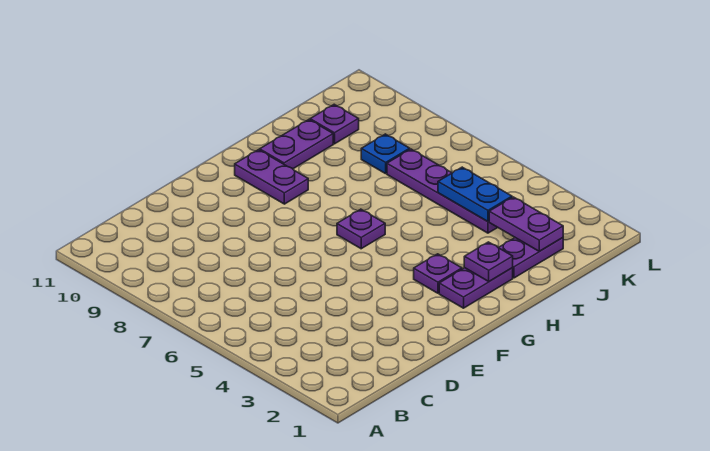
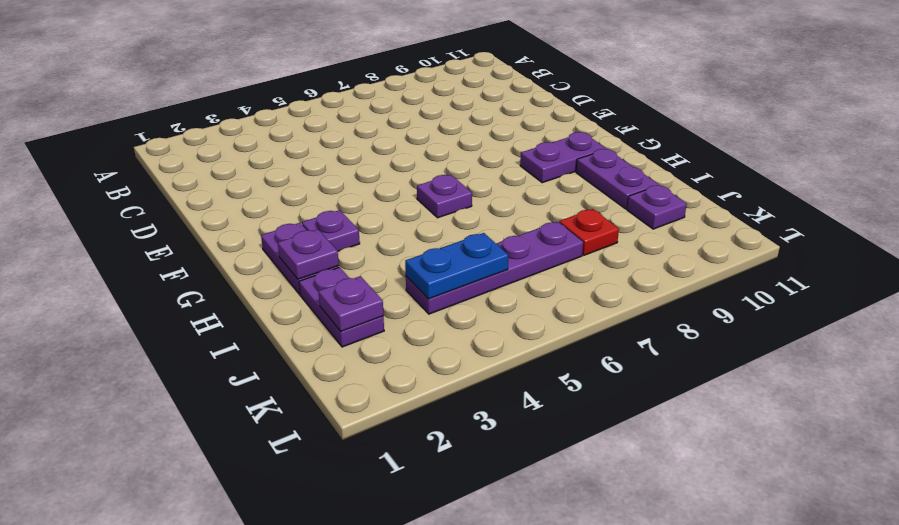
purple plate J2:J3 level 2 -> purple plate J2 level 2
blue plate J8 level 1 -> red plate J8 level 1

